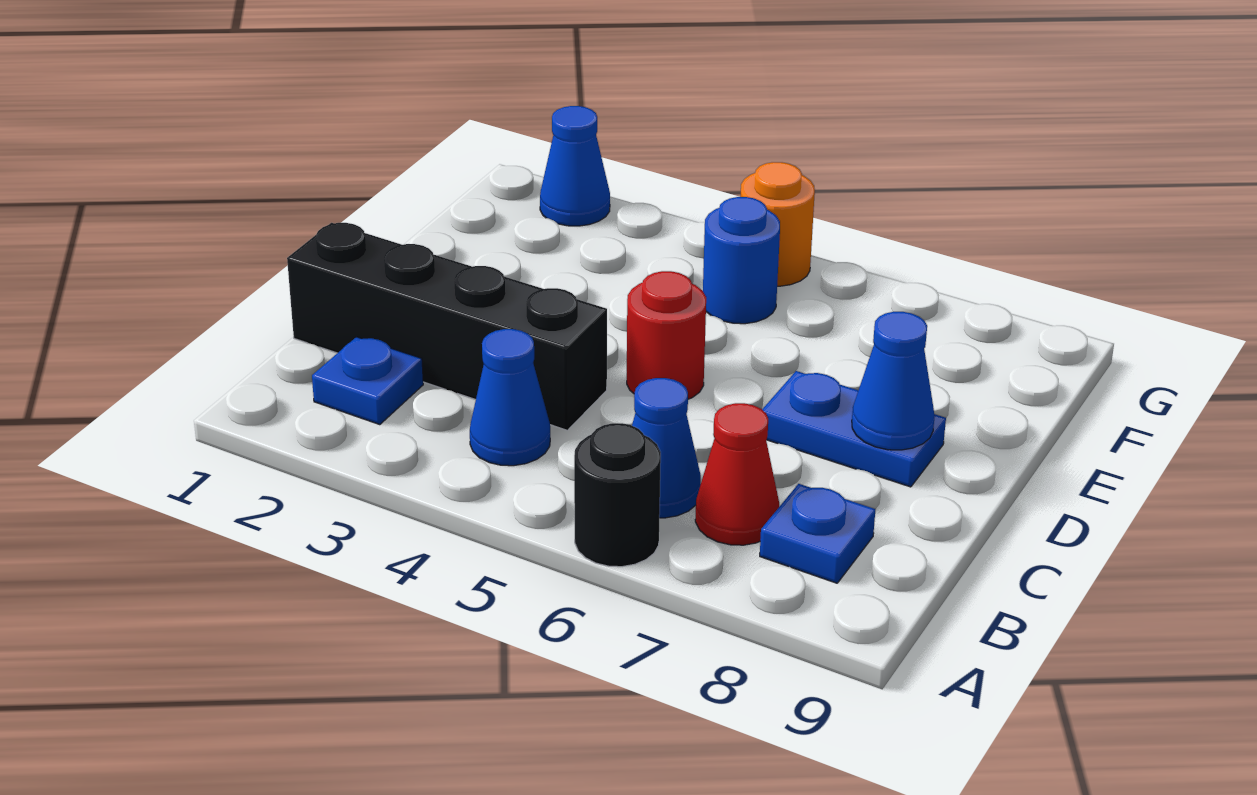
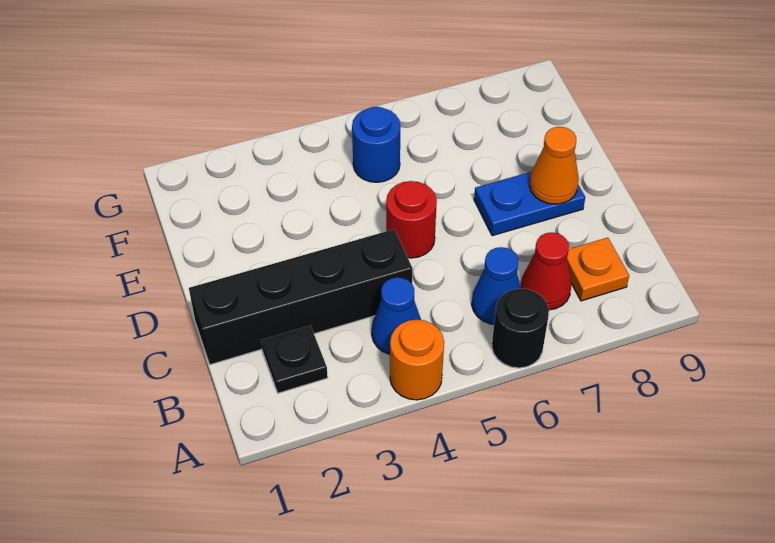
blue plate B2 level 1 -> black plate B2 level 1
blue plate B8 level 1 -> orange plate B8 level 1
blue cone D8 level 2 -> orange cone D8 level 2
blue cone G2 level 1 -> none
orange round brick G5 level 1 -> orange round brick A4 level 1

